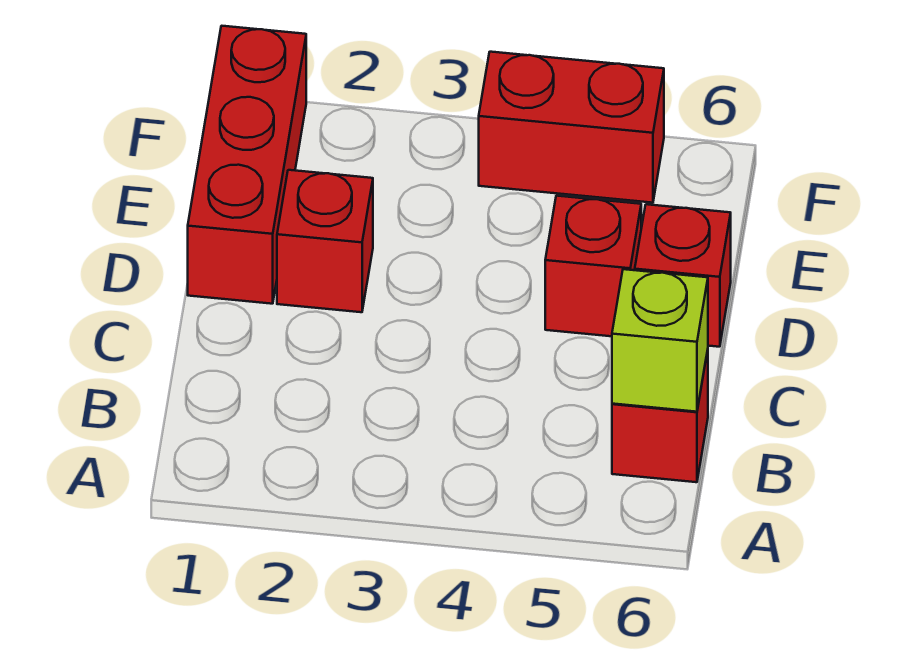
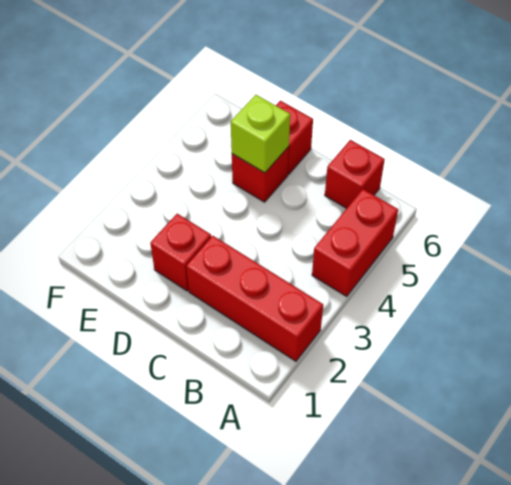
lime brick B6 level 2 -> lime brick D5 level 2
red brick D1:F1 level 1 -> red brick A2:C2 level 1
red brick F4:F5 level 1 -> red brick A4:A5 level 1

